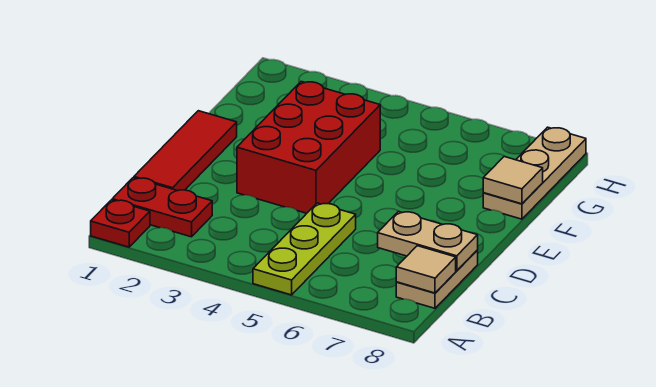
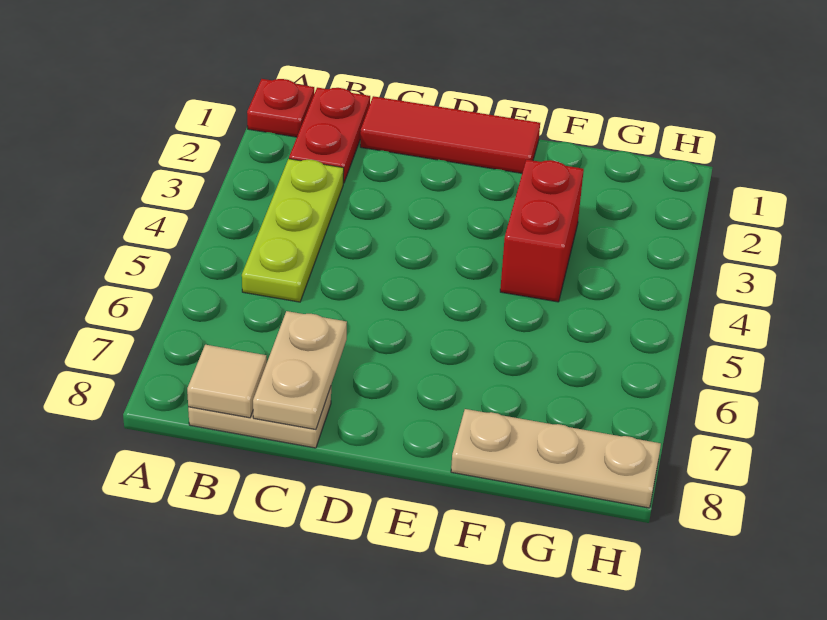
lime plate A5:C5 level 1 -> lime plate B3:B5 level 1
red brick D3:F4 level 1 -> red brick F3:F4 level 1
tan tile F8 level 2 -> none

